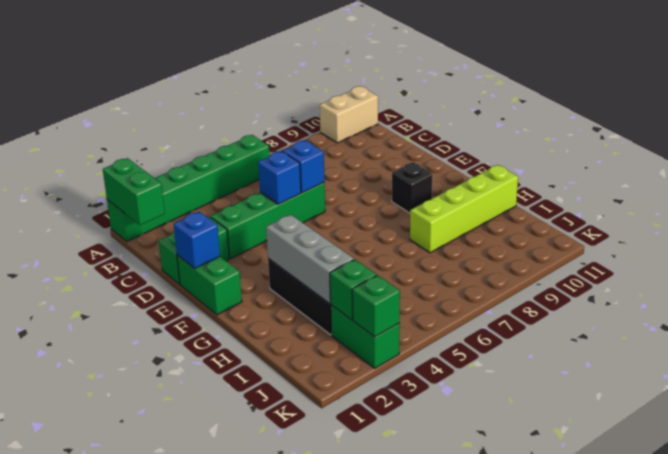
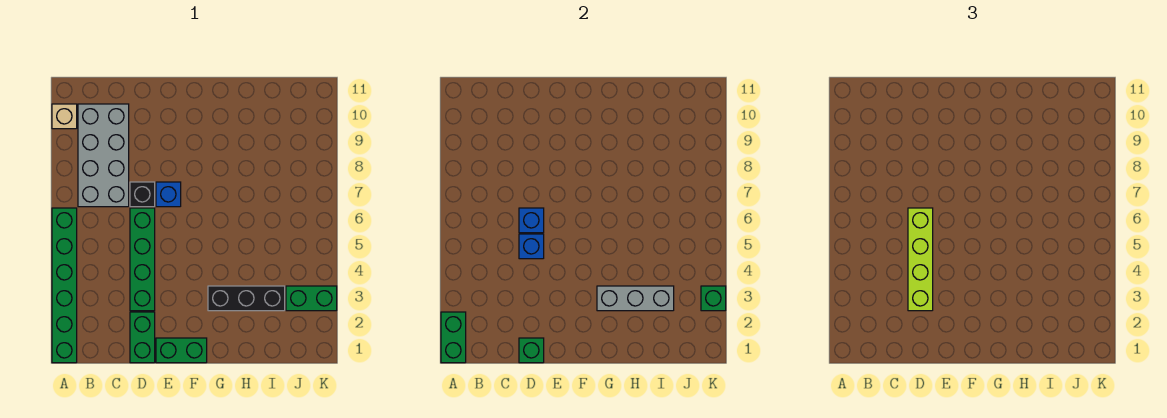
green brick A1:B1 level 2 -> green brick A1:A2 level 2
tan brick A10:A11 level 1 -> tan brick A10 level 1
none -> grey brick B7:C10 level 1
blue brick E1 level 2 -> blue brick E7 level 1
black brick F9 level 1 -> black brick D7 level 1
lime brick H8:H11 level 1 -> lime brick D3:D6 level 3
green brick J3 level 2 -> green brick D1 level 2

